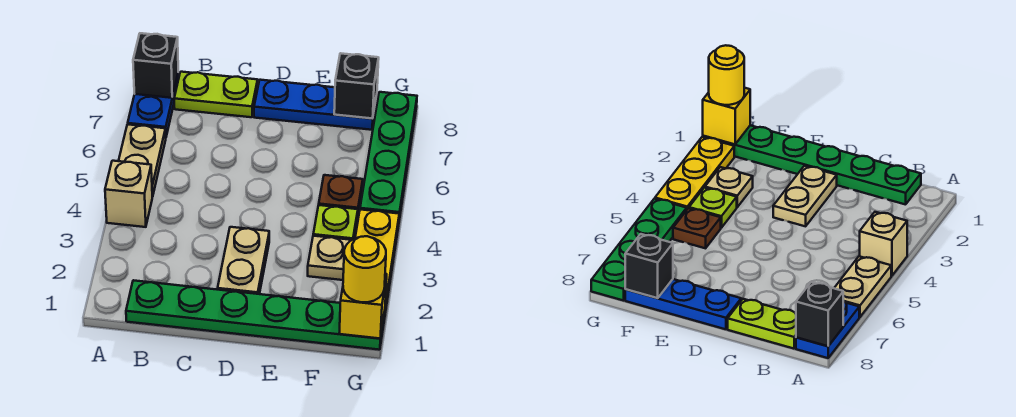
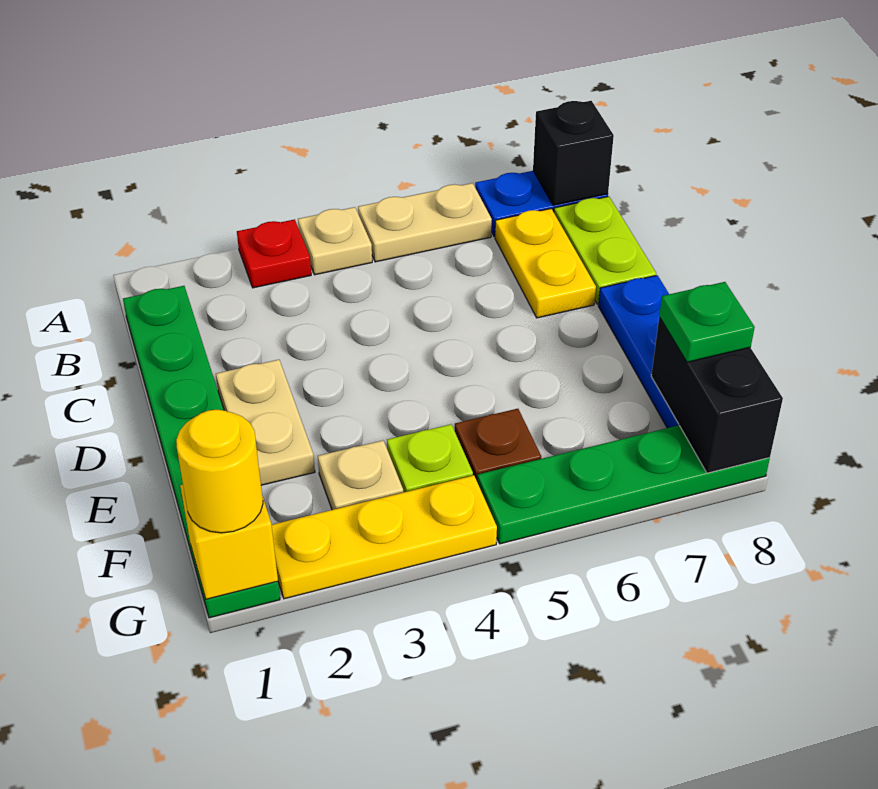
none -> red plate A3 level 1
tan brick A4 level 1 -> tan plate A4 level 1
none -> yellow plate B7:C7 level 1
tan plate D2:D3 level 1 -> tan plate D2:E2 level 1
black brick F8 level 2 -> black brick F8:G8 level 2
none -> green plate F8 level 3

